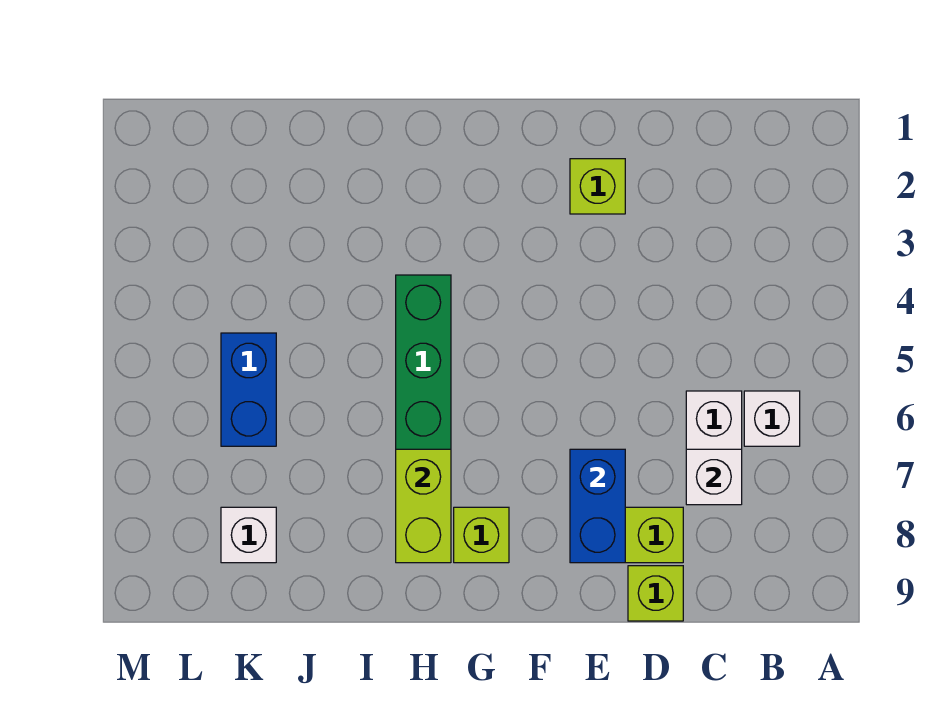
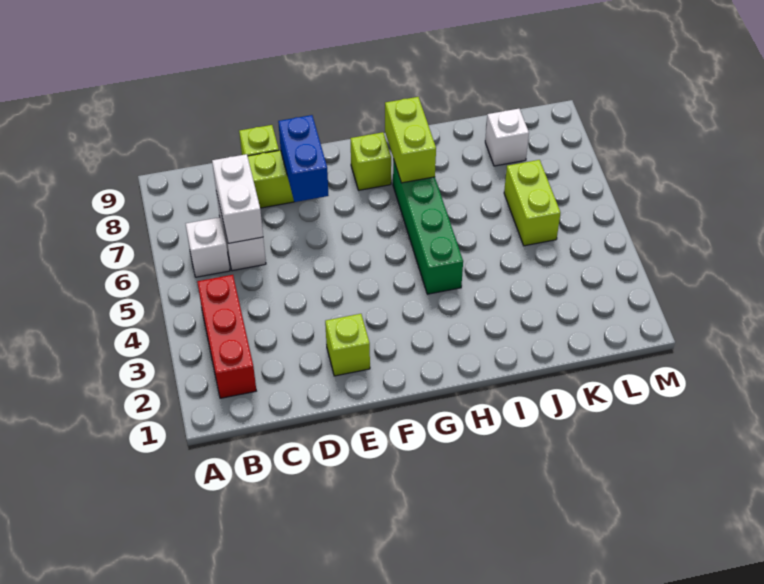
none -> red brick B2:B4 level 1
white brick C7 level 2 -> white brick C6:C7 level 2
blue brick K5:K6 level 1 -> lime brick K5:K6 level 1

